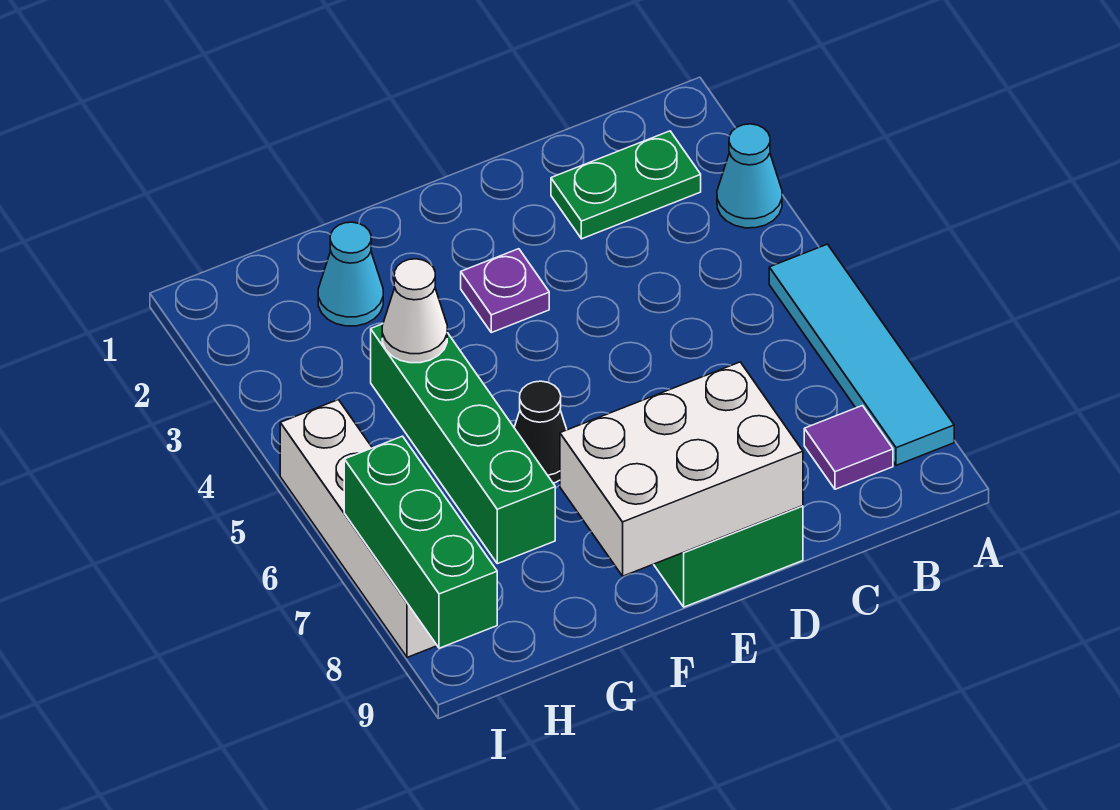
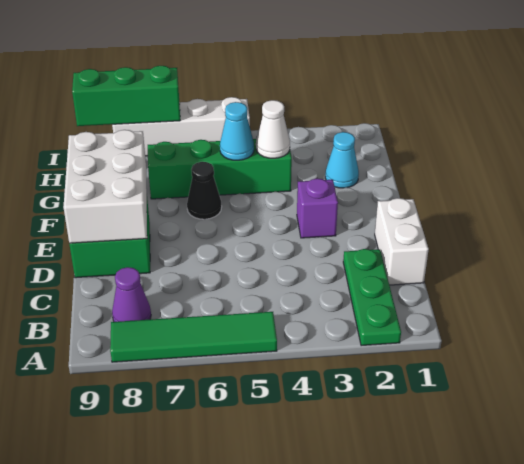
cyan cone A3 level 1 -> cyan cone G5 level 2
cyan tile A5:A8 level 1 -> green tile A5:A8 level 1
green plate B2:C2 level 1 -> green plate A2:C2 level 1
purple tile B8 level 1 -> purple cone B8 level 1
none -> white brick C1:D1 level 1
purple plate E3 level 1 -> purple brick E3 level 1

